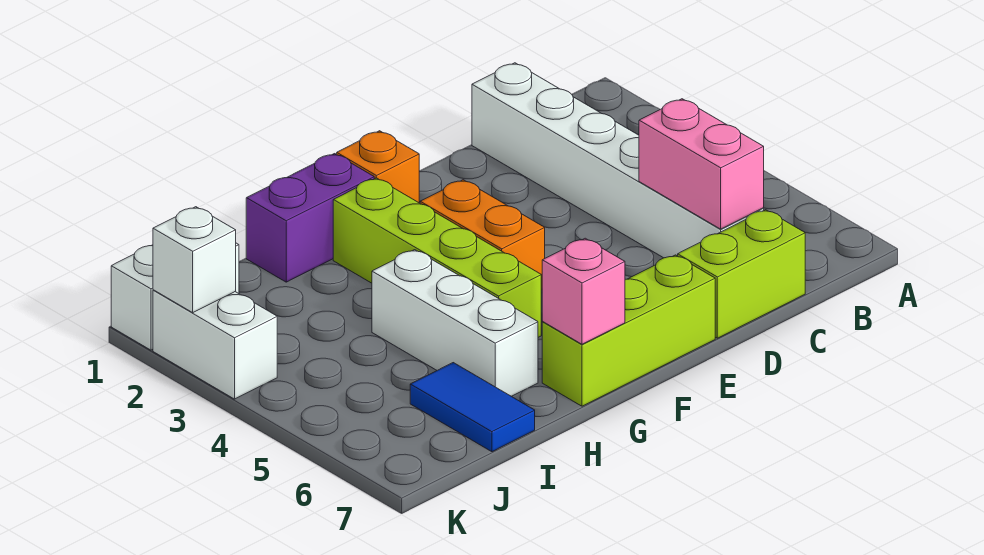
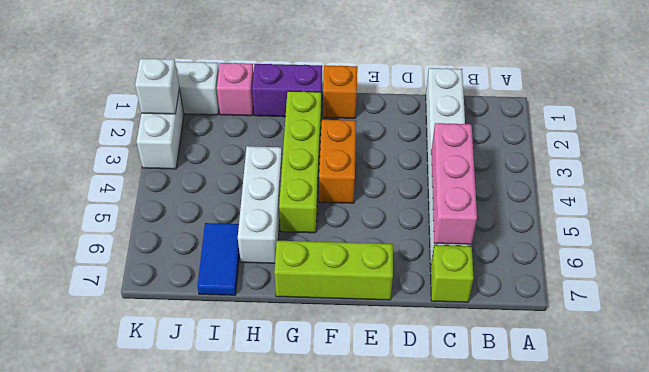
pink brick C5:C6 level 2 -> pink brick C4:C6 level 2
lime brick C7:D7 level 1 -> lime brick C7 level 1
pink brick G7 level 2 -> pink brick I1 level 1

